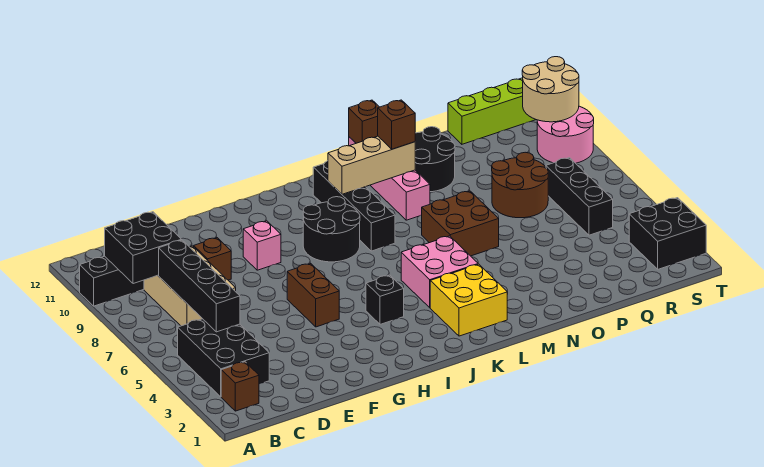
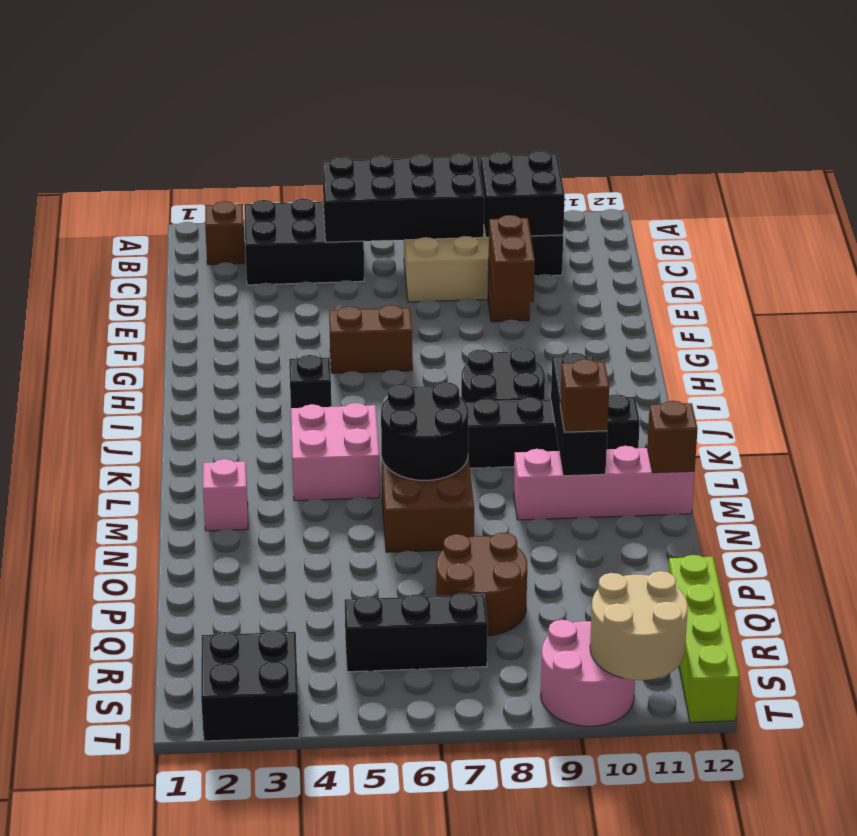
black brick C5:C8 level 2 -> black brick B5:C8 level 2
none -> brown brick E9:F9 level 2
pink brick G9 level 1 -> pink brick M2 level 1
yellow brick K2:L3 level 1 -> none
tan brick K10:M10 level 2 -> black brick K10:M10 level 2
black round brick N10:O11 level 1 -> black round brick L6:M7 level 2

